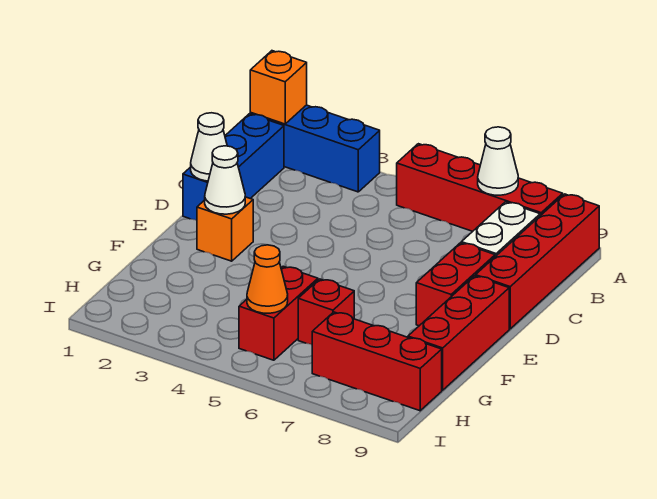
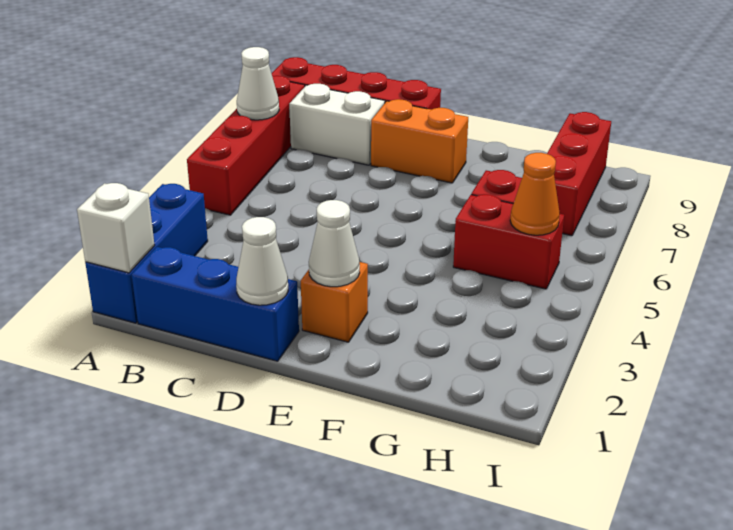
orange brick A1 level 2 -> white brick A1 level 2
red brick D8:E8 level 1 -> orange brick D8:E8 level 1
red brick E9:G9 level 1 -> none

